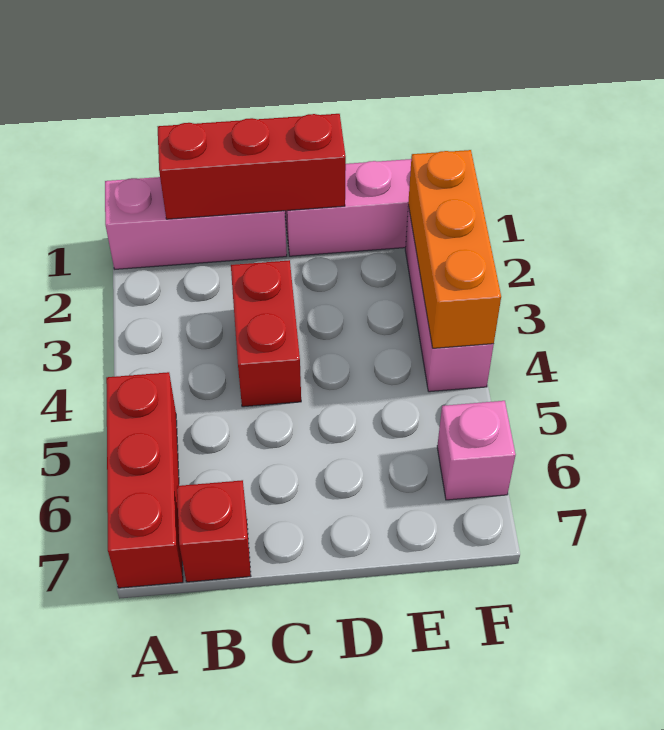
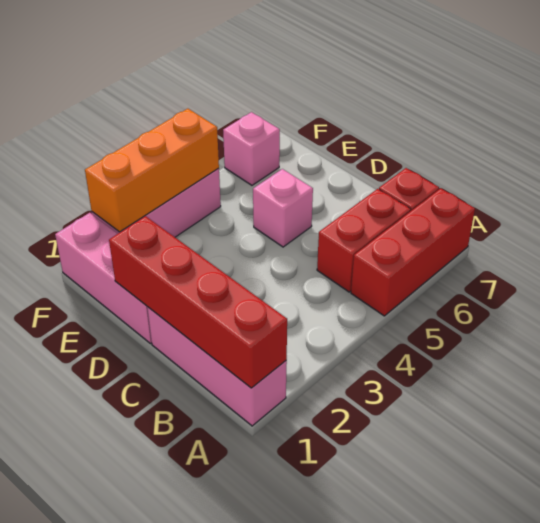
red brick B1:D1 level 2 -> red brick A1:D1 level 2
red brick C3:C4 level 1 -> red brick B5:B6 level 1
none -> pink brick D5 level 1

